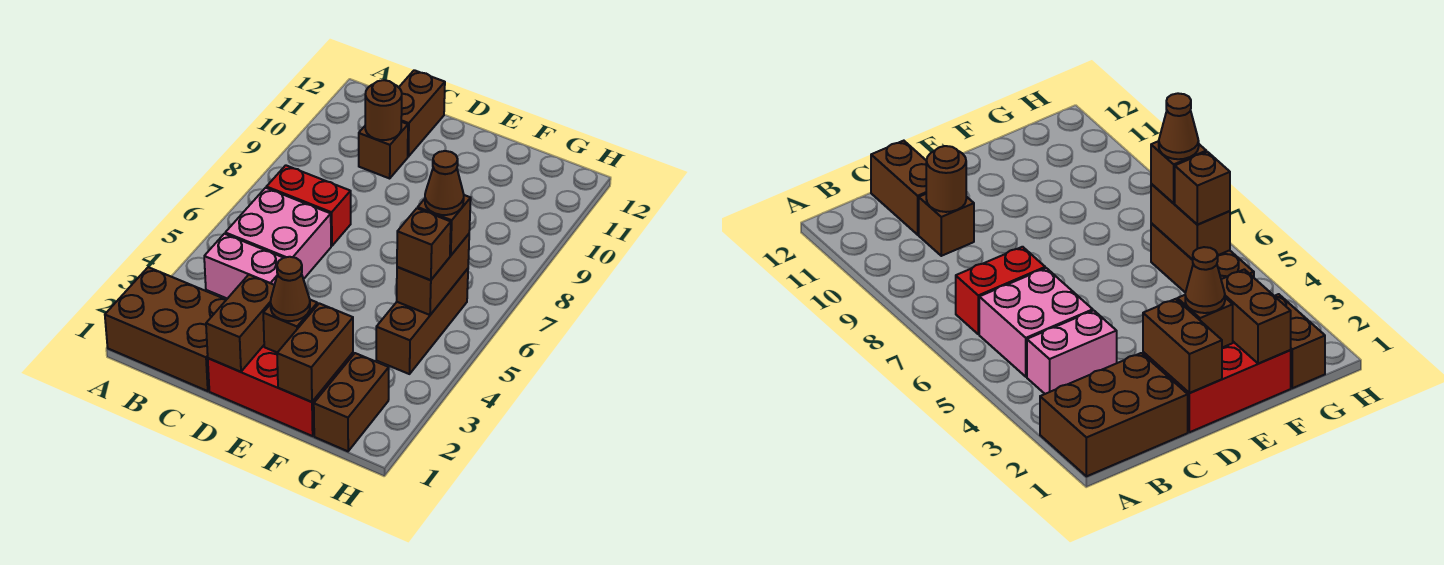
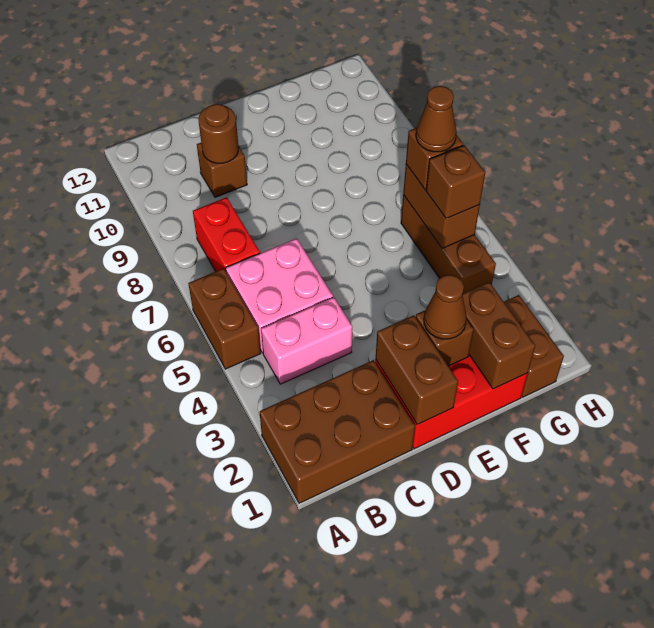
red brick B7:C7 level 1 -> red brick B7:B8 level 1
brown brick C11:C12 level 1 -> brown brick A5:A6 level 1

